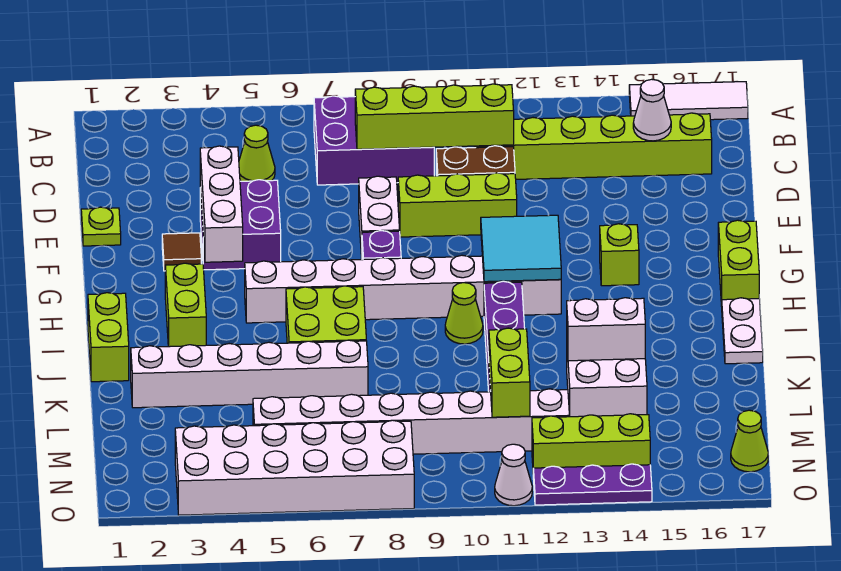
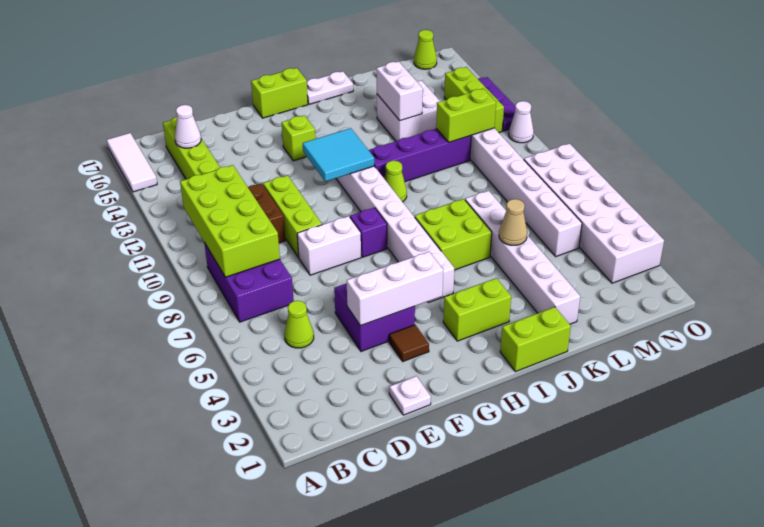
lime brick C8:C11 level 2 -> lime brick B8:C11 level 2
lime plate E1 level 1 -> white plate E1 level 1
none -> tan cone K5 level 2

